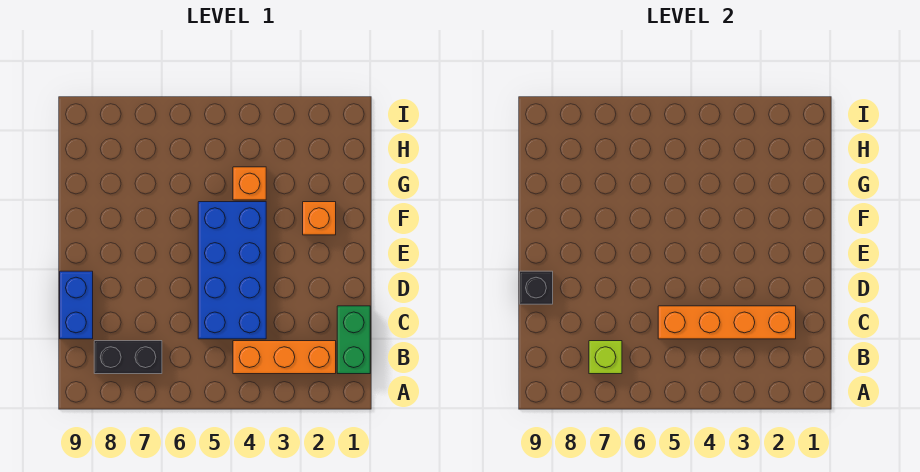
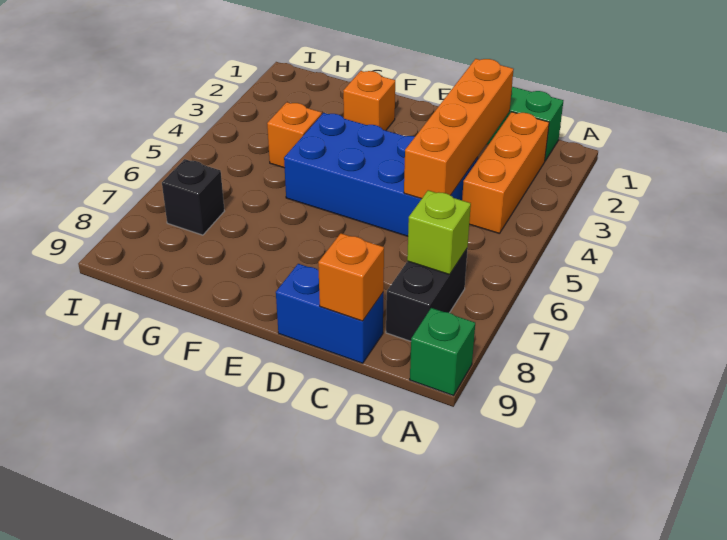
none -> green brick A9 level 1
none -> orange brick C9 level 2
black brick D9 level 2 -> black brick H7 level 1

